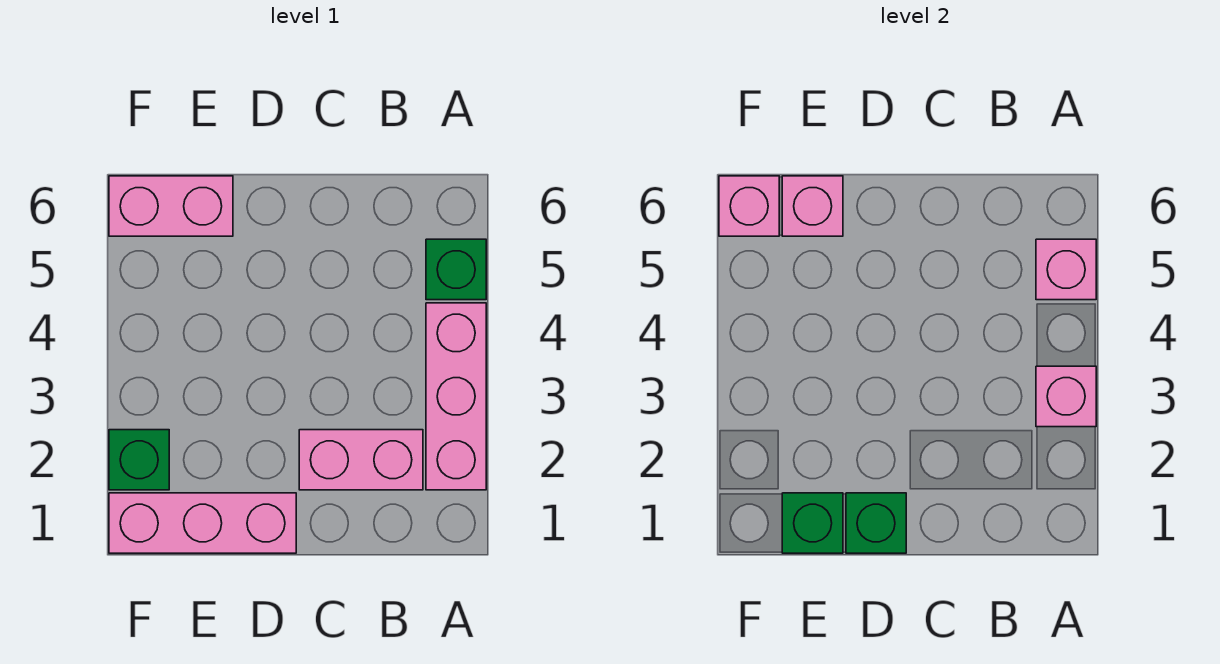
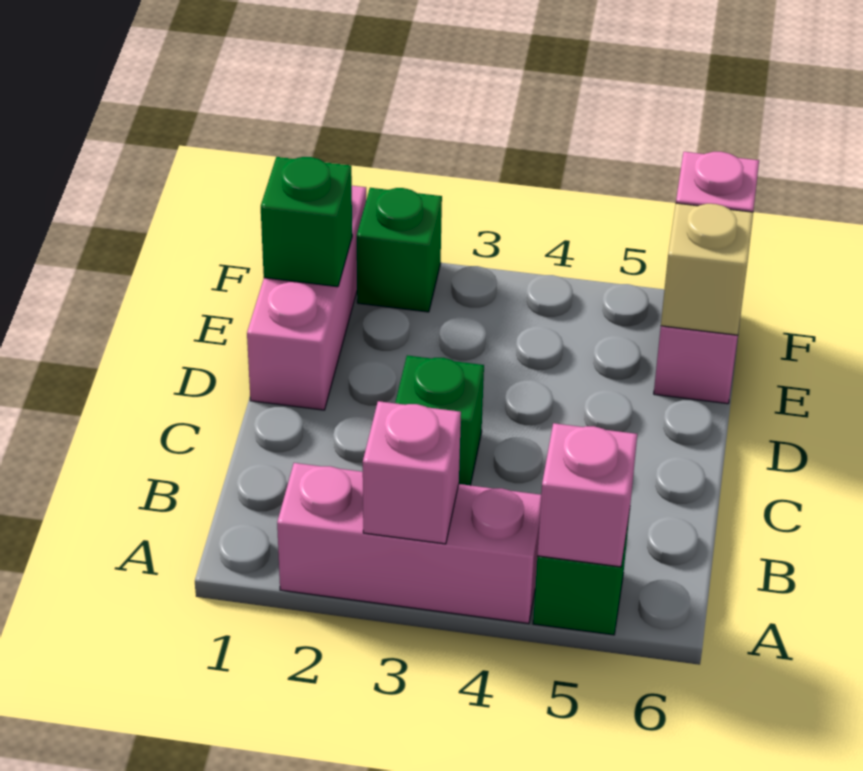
pink brick B2:C2 level 1 -> none
green brick D1 level 2 -> green brick C3 level 1
pink brick E6 level 2 -> tan brick E6 level 2

